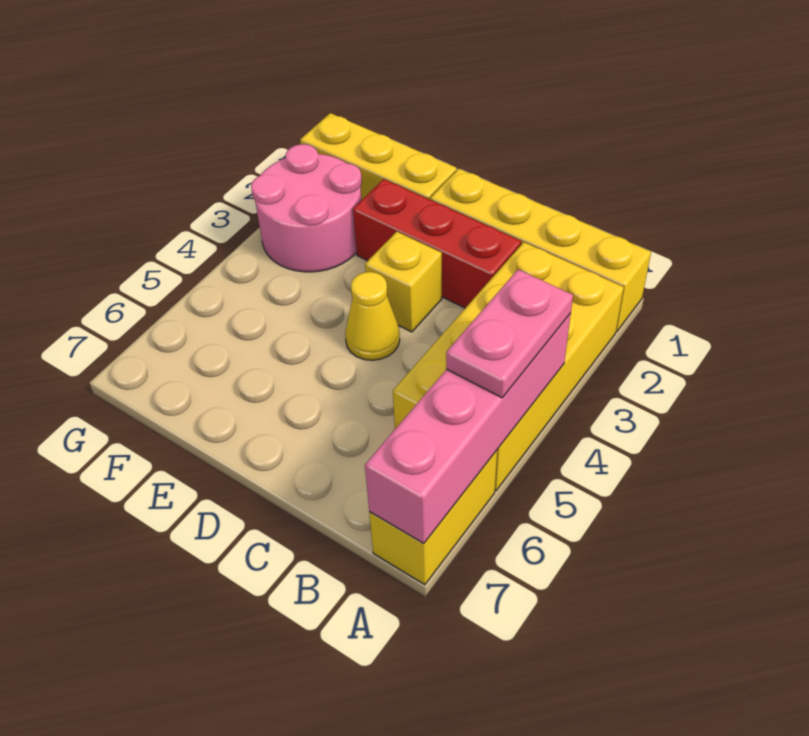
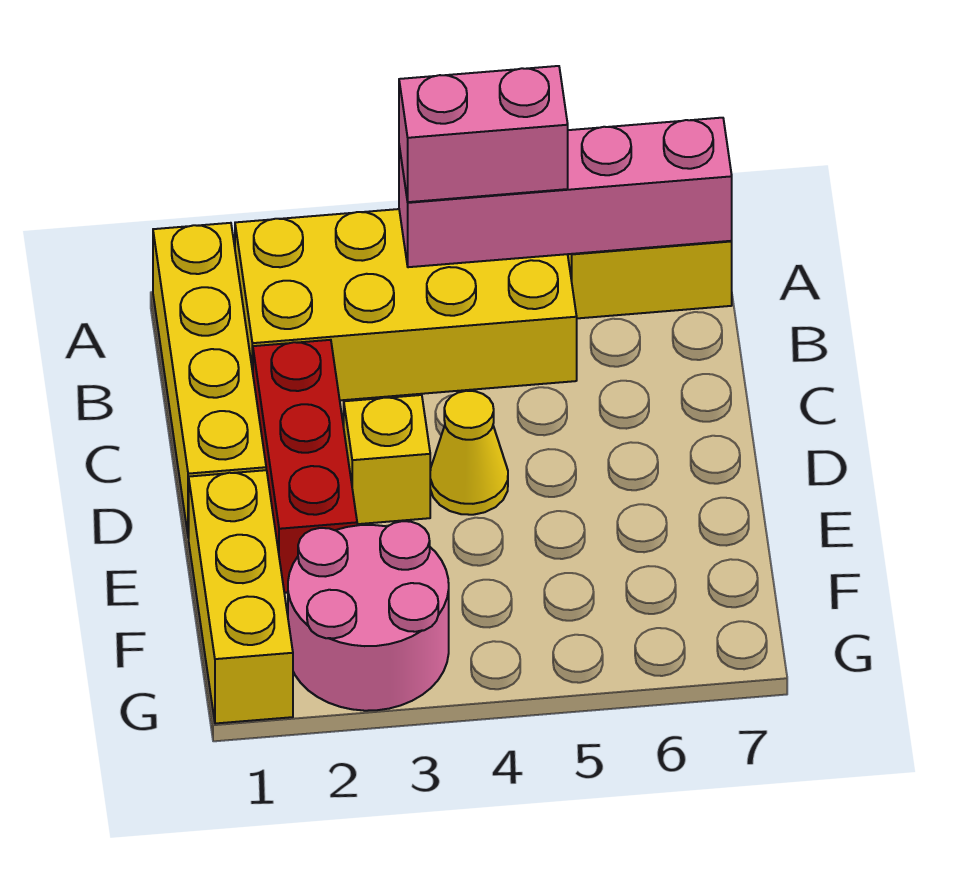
pink plate A4:A5 level 3 -> pink brick A4:A5 level 3

